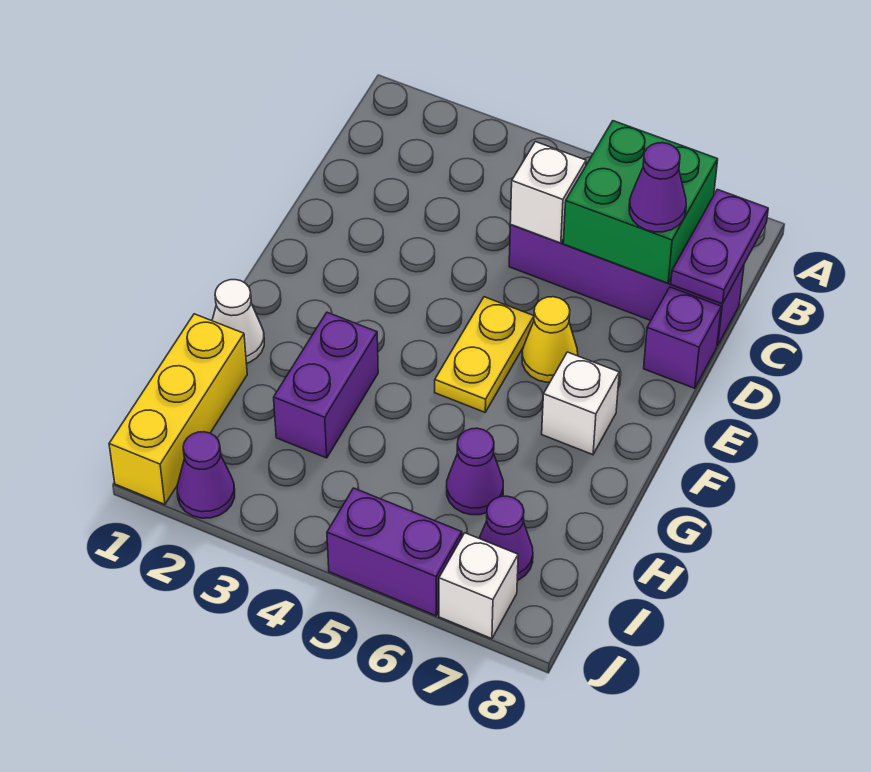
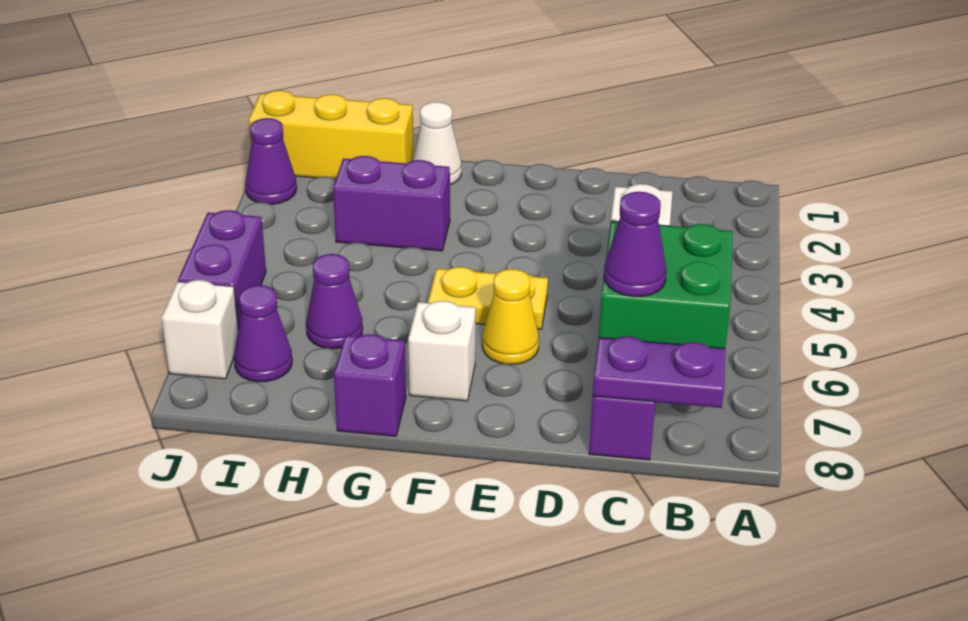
purple brick D8 level 1 -> purple brick G8 level 1

